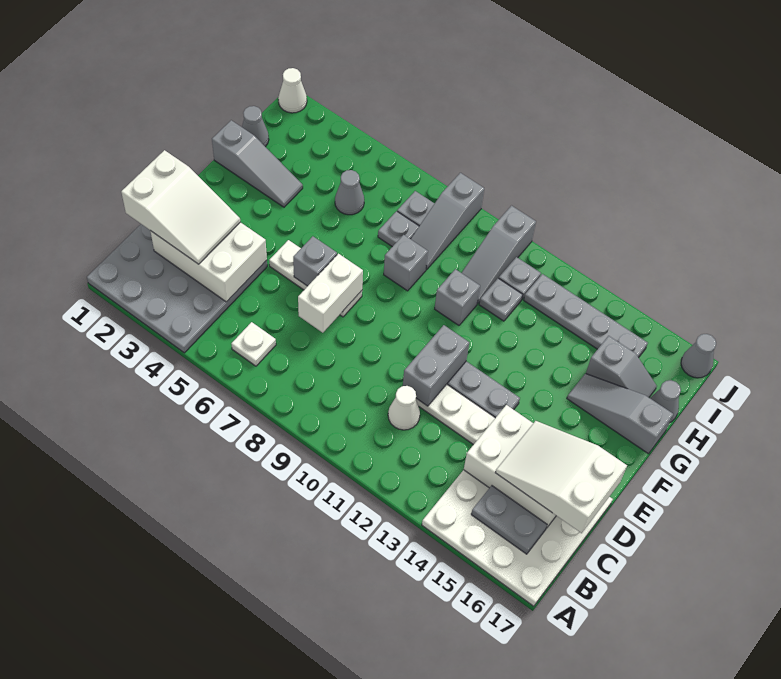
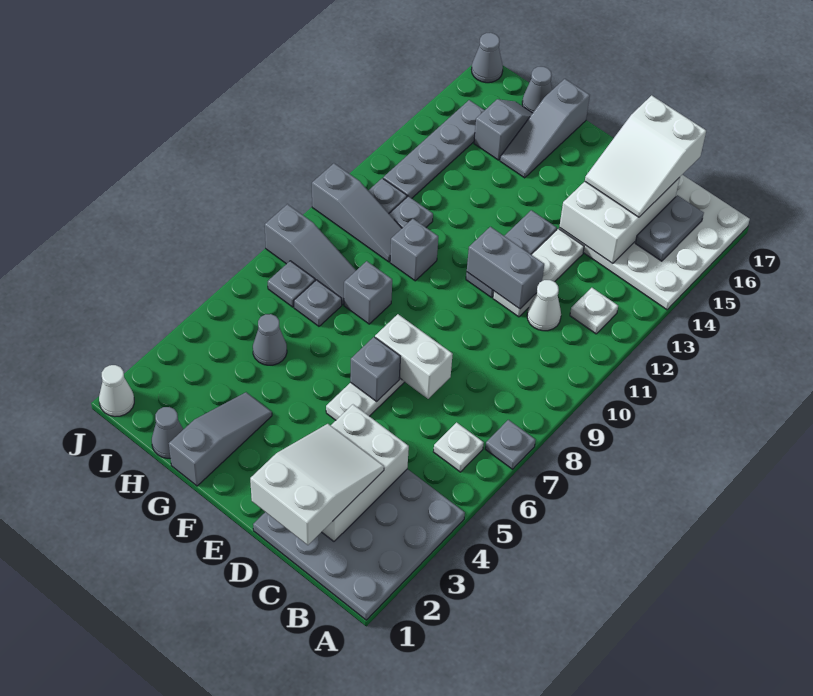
none -> grey plate A7 level 1
none -> white plate B12 level 1

